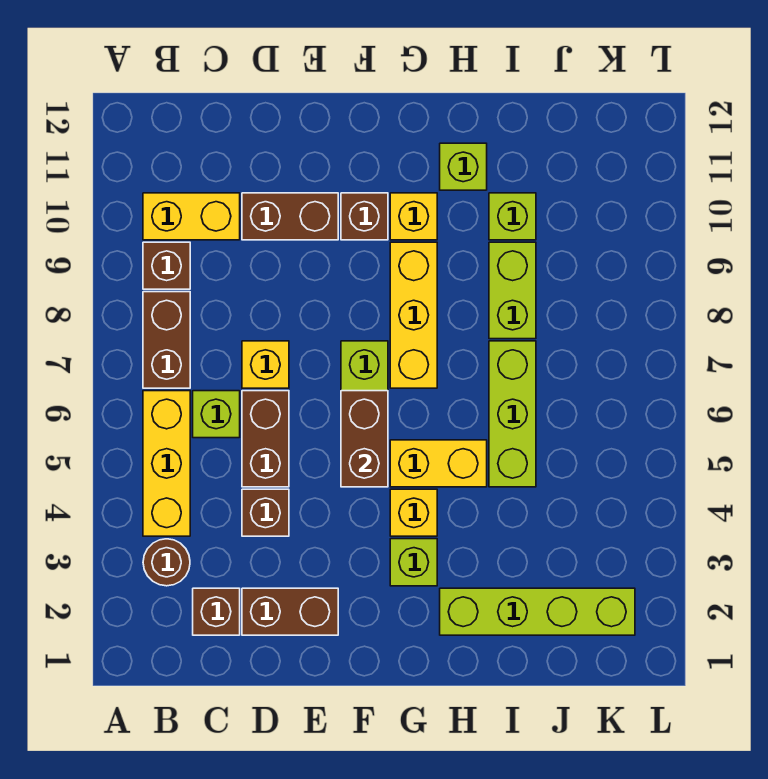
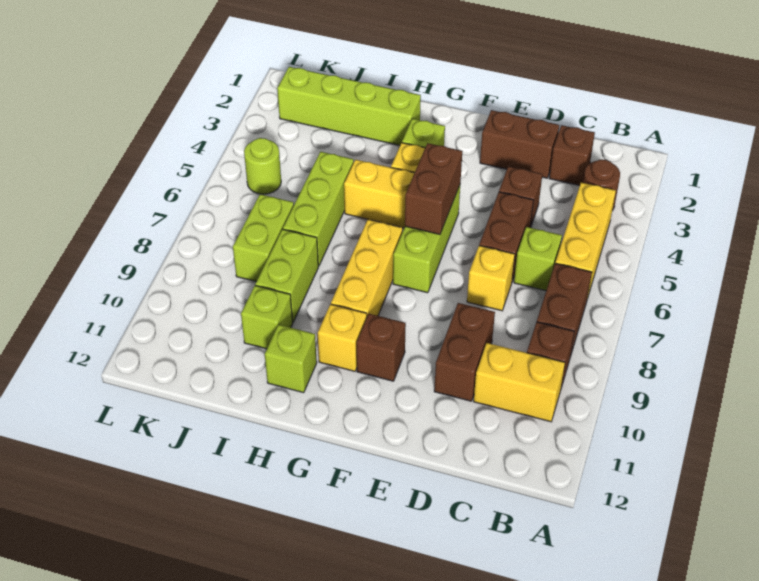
brown brick D10:E10 level 1 -> brown brick D9:D10 level 1
none -> lime brick J7:J8 level 1
none -> lime round brick K5 level 1

